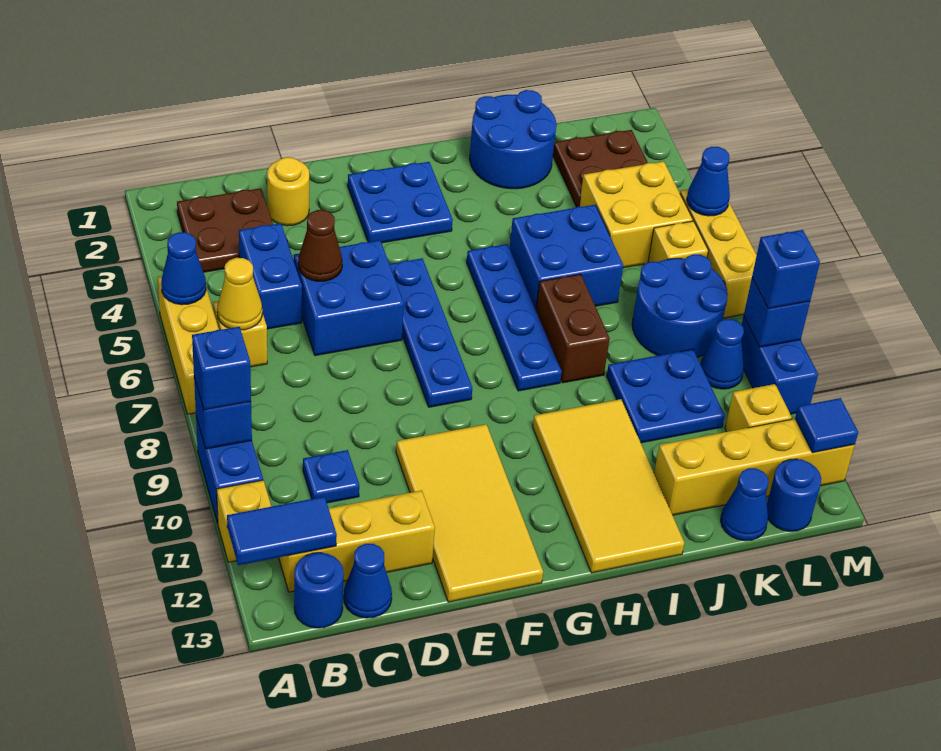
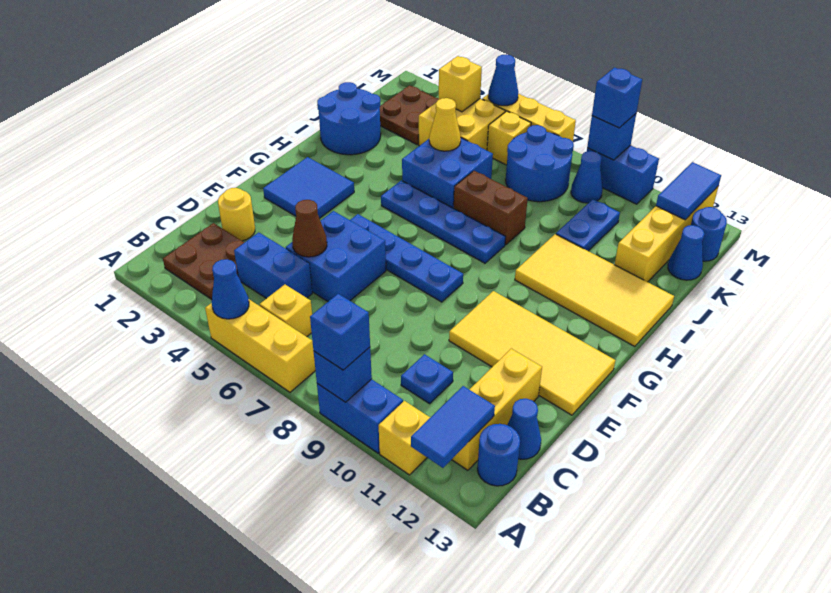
yellow cone B6 level 2 -> yellow cone J5 level 2
blue plate F2:G3 level 1 -> blue tile F2:G3 level 1
blue plate J9:K10 level 1 -> blue plate J10:K10 level 1
yellow brick L11 level 1 -> yellow brick L4 level 2
blue tile M12 level 2 -> blue tile L12:M12 level 2

